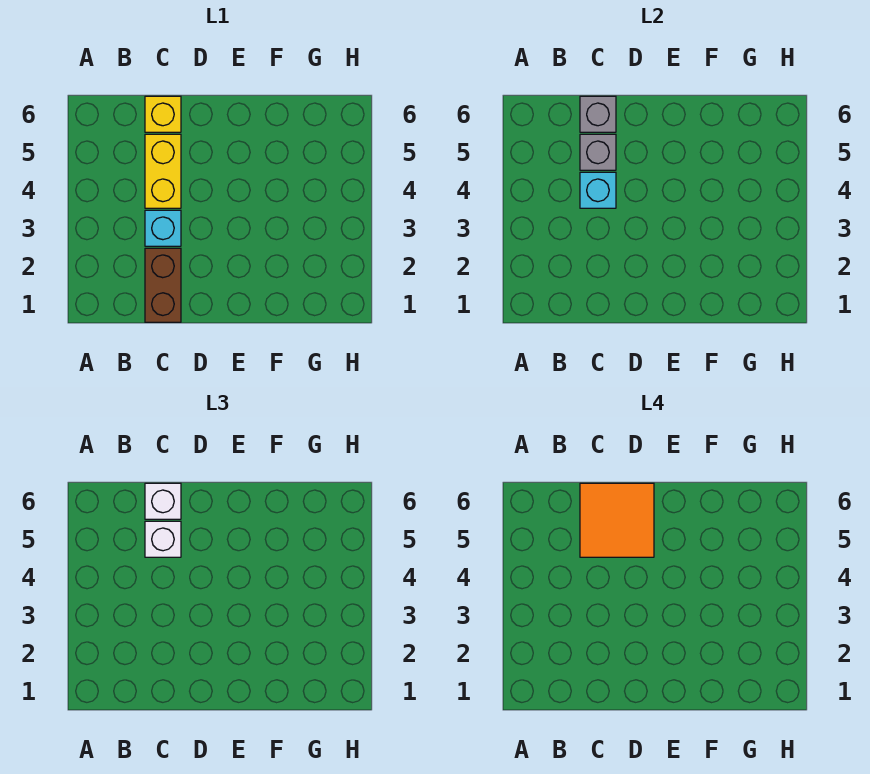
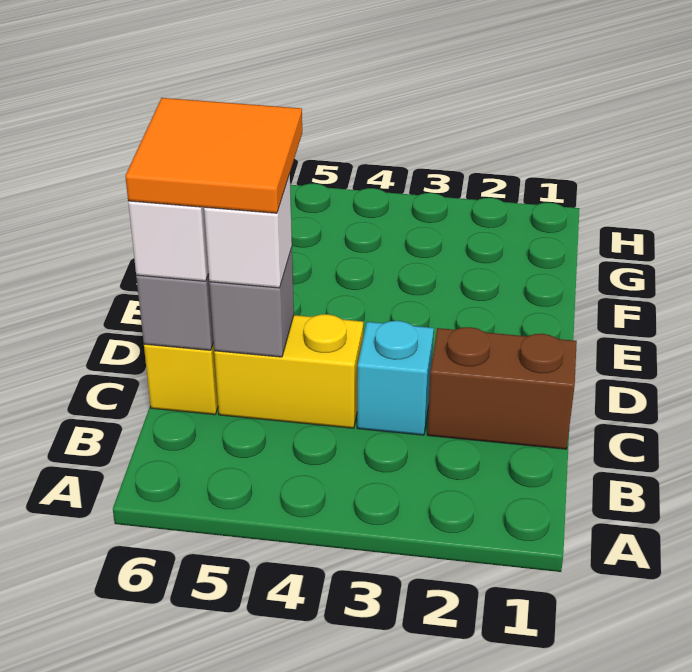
cyan brick C4 level 2 -> none

